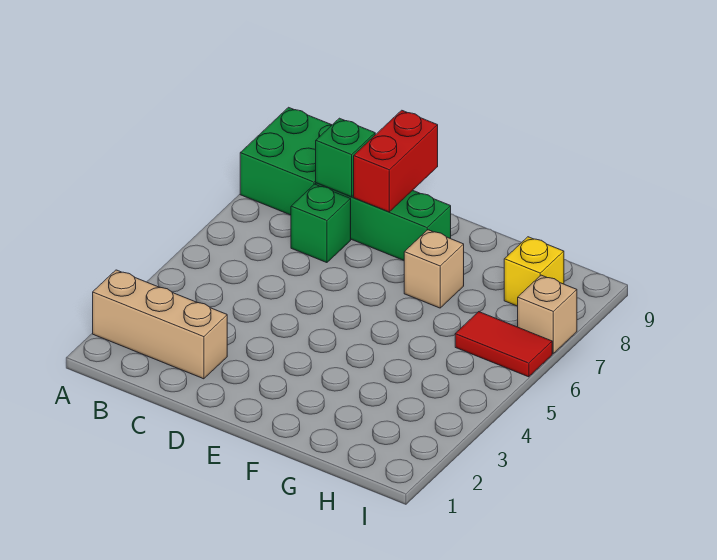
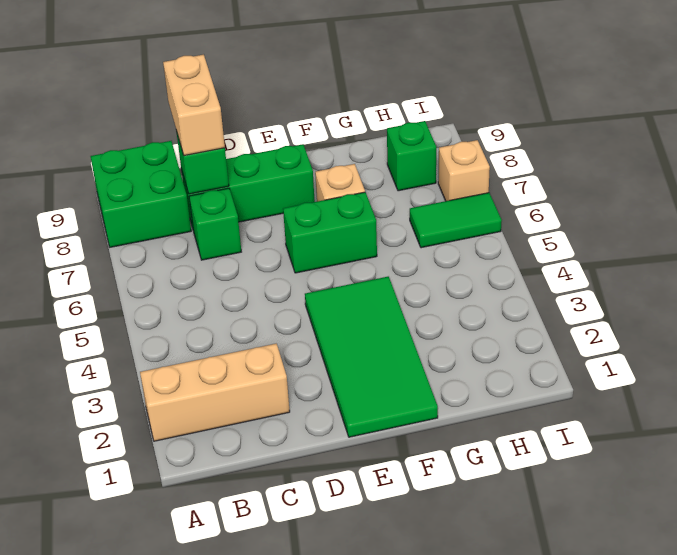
none -> tan brick C8:C9 level 3
red brick D8:D9 level 2 -> none
none -> green tile E1:F4 level 1
none -> green brick E6:F6 level 1
red tile H6:I6 level 1 -> green tile H6:I6 level 1
yellow brick H8 level 1 -> green brick H8 level 1

